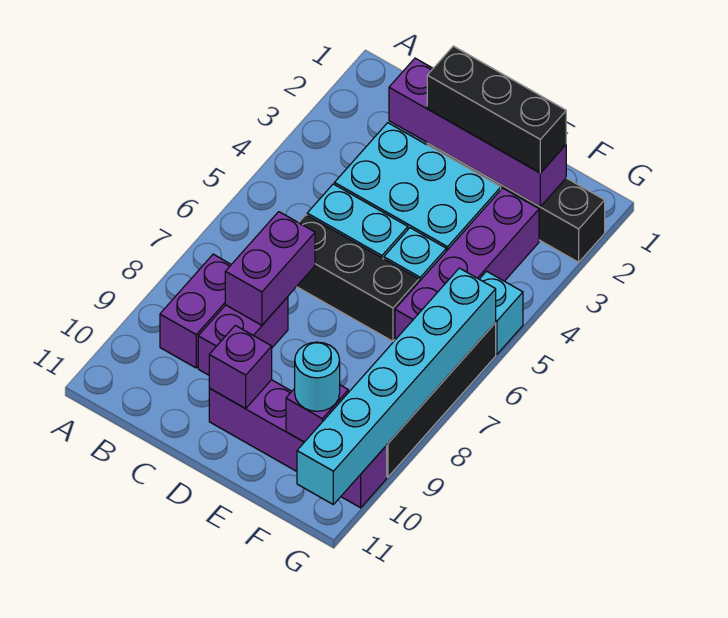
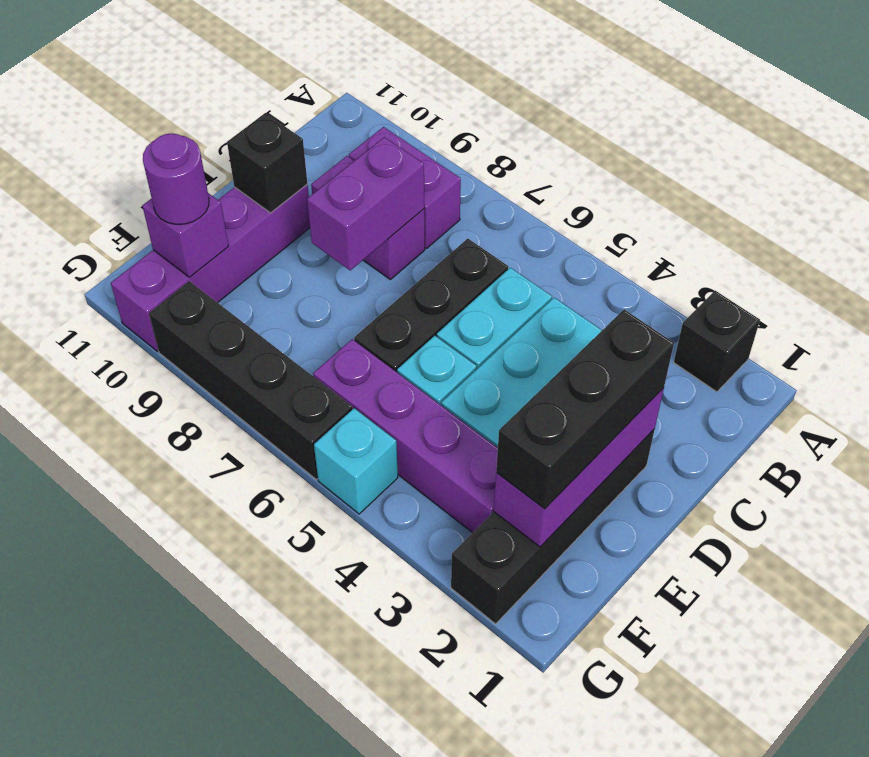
none -> black brick A2 level 1
purple brick C2:F2 level 2 -> purple brick D2:F2 level 2
purple brick C7:C8 level 2 -> purple brick C8:D8 level 2
purple brick D10 level 2 -> black brick D10 level 2
cyan round brick F10 level 3 -> purple round brick F10 level 3
cyan brick G6:G11 level 2 -> none

